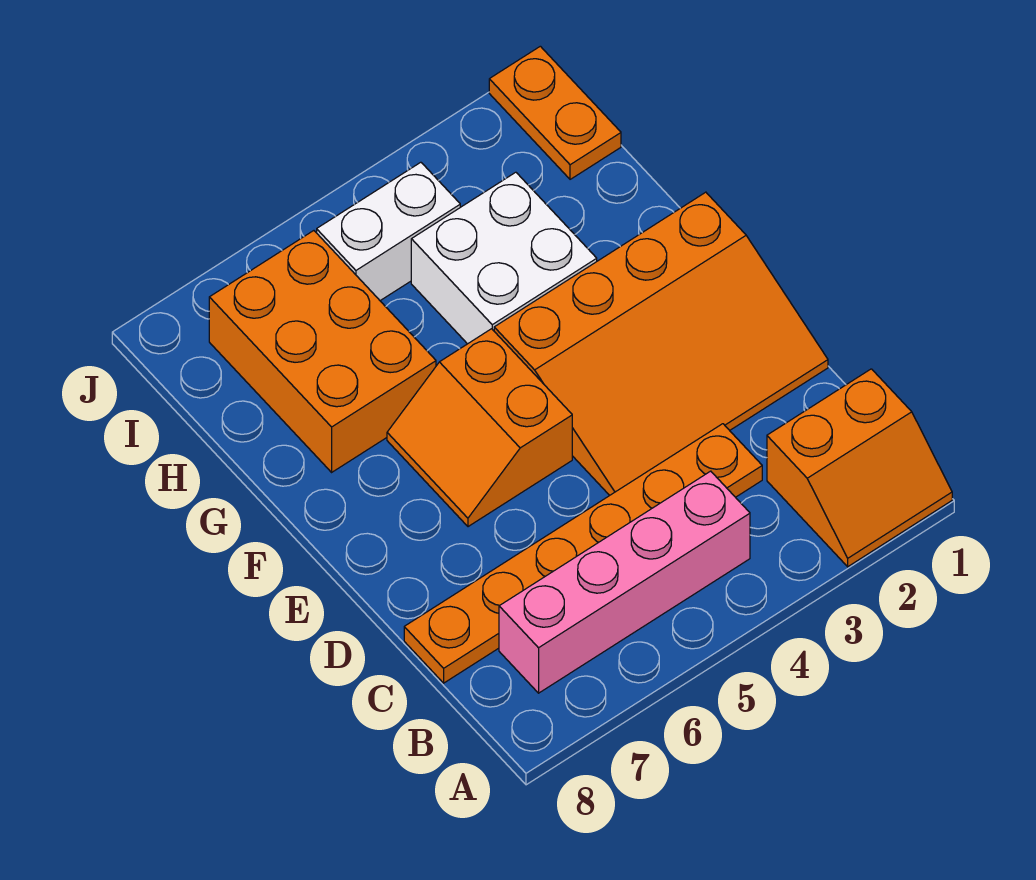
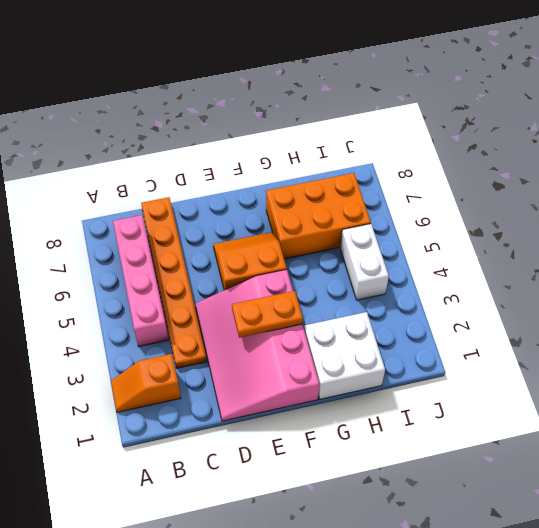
orange slope A1:B2 level 1 top B -> orange slope A2:B2 level 1 top B
orange slope D1:F4 level 1 top F -> pink slope D1:F4 level 1 top F
white brick G3:H4 level 1 -> white brick G1:H2 level 1
orange plate I1:J1 level 1 -> orange plate E3:F3 level 2

